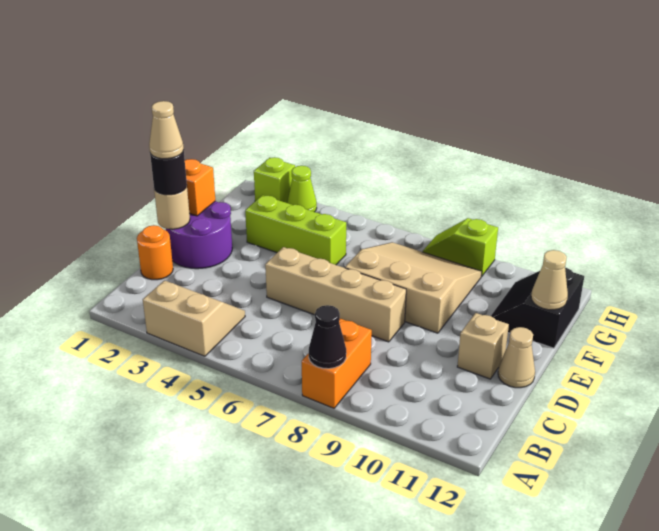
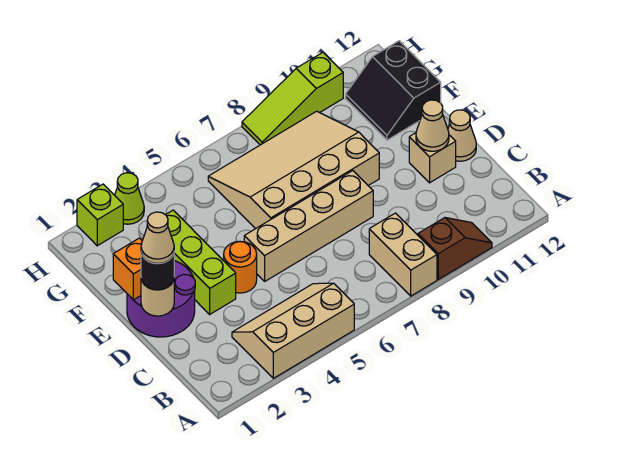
tan slope A3:B4 level 1 top A -> tan slope A3:B5 level 1 top A
orange brick A8:B8 level 1 -> tan brick A8:B8 level 1
black cone A8 level 2 -> none
none -> brown slope A9:A10 level 1 top 9
orange round brick C1 level 1 -> orange round brick D4 level 1
tan slope E7:G9 level 1 top E -> tan slope E6:G9 level 1 top E
lime brick F3:F5 level 1 -> lime brick D3:F3 level 1
tan cone F12 level 2 -> tan cone D11 level 2
lime slope H8:H9 level 1 top 9 -> lime slope H8:H10 level 1 top 10

